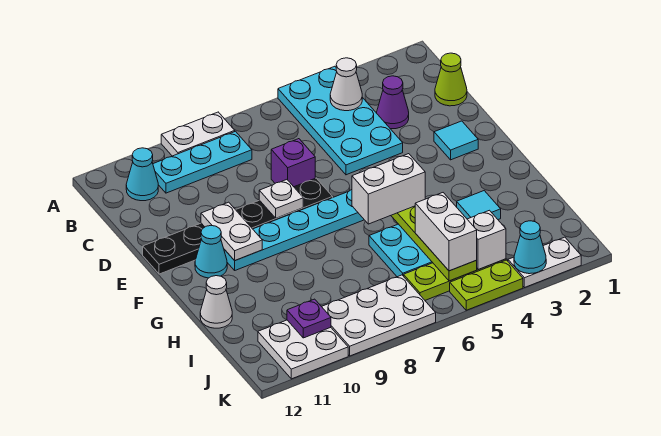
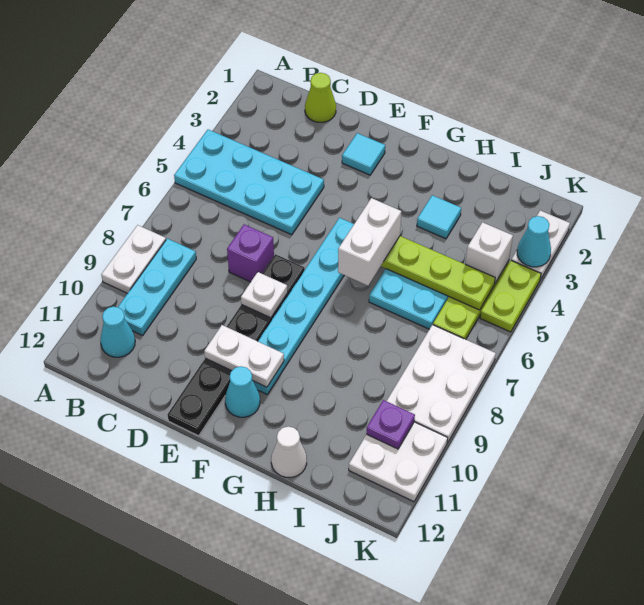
white cone B4 level 2 -> none
purple cone C3 level 1 -> none
white brick I5:J5 level 3 -> none

